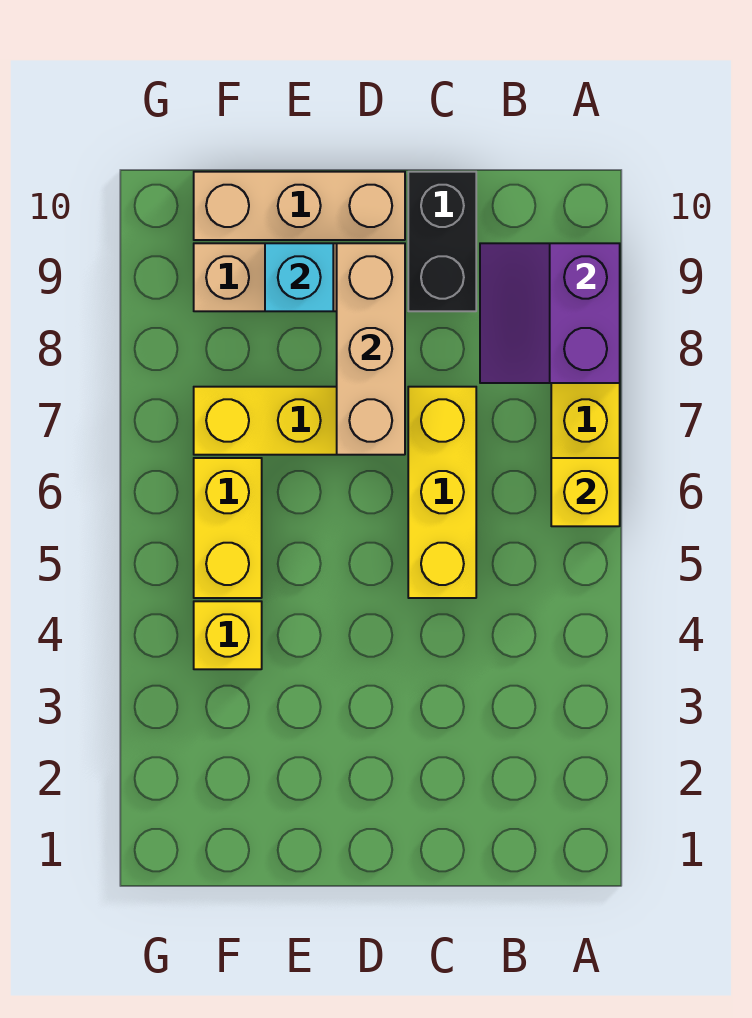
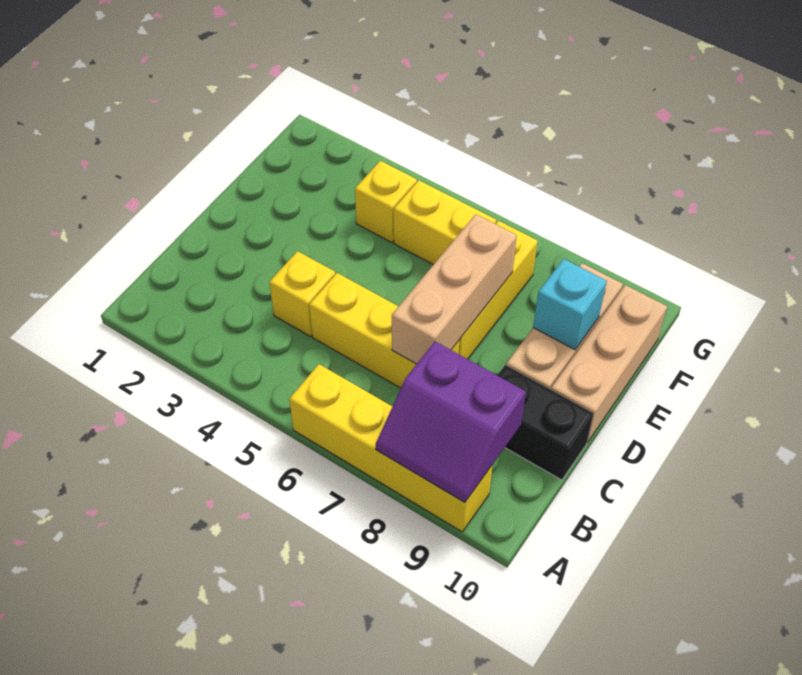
yellow brick A6 level 2 -> yellow brick C4 level 1
purple slope A8:B9 level 2 top A -> purple slope A8:B9 level 2 top B
tan brick D7:D9 level 2 -> tan brick C7:E7 level 2

